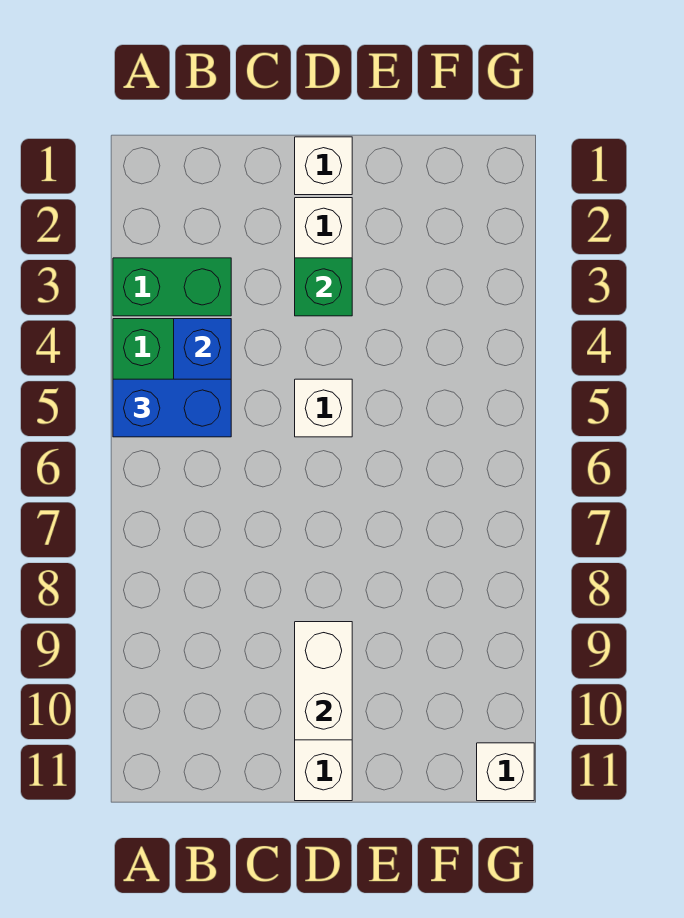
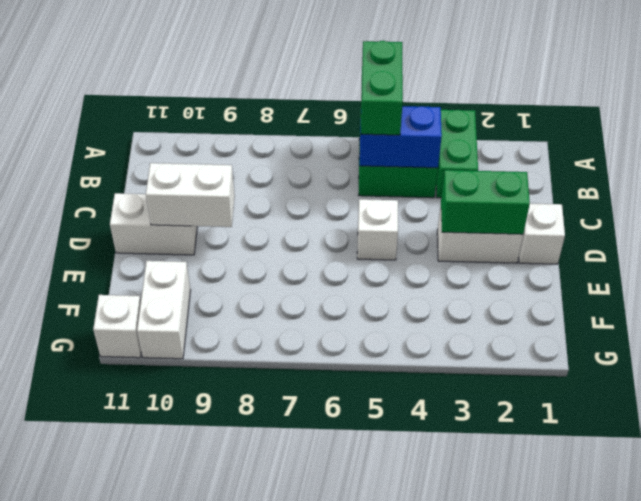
blue brick A5:B5 level 3 -> green brick A5:B5 level 3
green brick D3 level 2 -> green brick D2:D3 level 2
none -> white brick F10:G10 level 1

